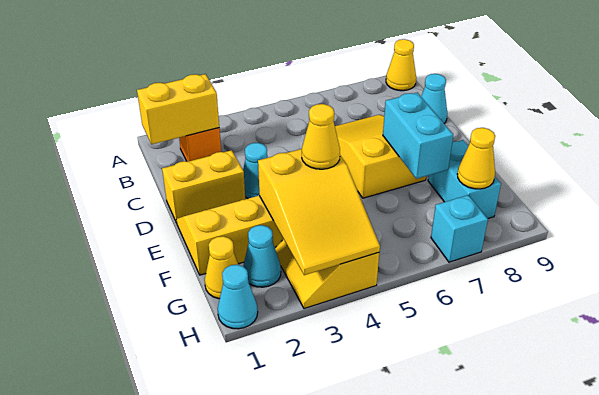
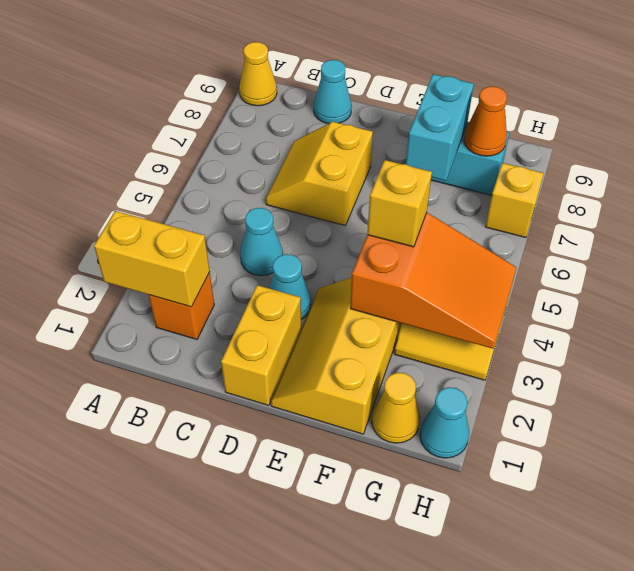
yellow brick B1:B2 level 2 -> yellow brick A2:B2 level 2
yellow slope C6:E7 level 1 top E -> yellow slope C6:D7 level 1 top D
cyan brick E7:F7 level 2 -> cyan brick F7:F8 level 2
yellow slope F3:H4 level 2 top F -> orange slope F3:H4 level 2 top F
yellow cone F4 level 3 -> yellow brick F4 level 3
cyan cone G2 level 1 -> cyan cone C4 level 1
yellow cone G8 level 2 -> orange cone G8 level 2
cyan brick H7 level 1 -> yellow brick H7 level 1

